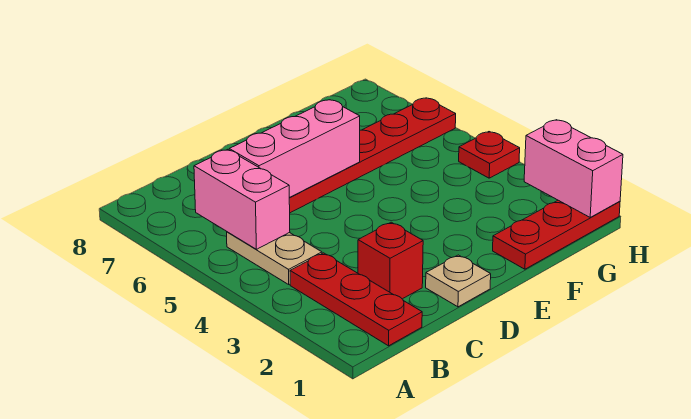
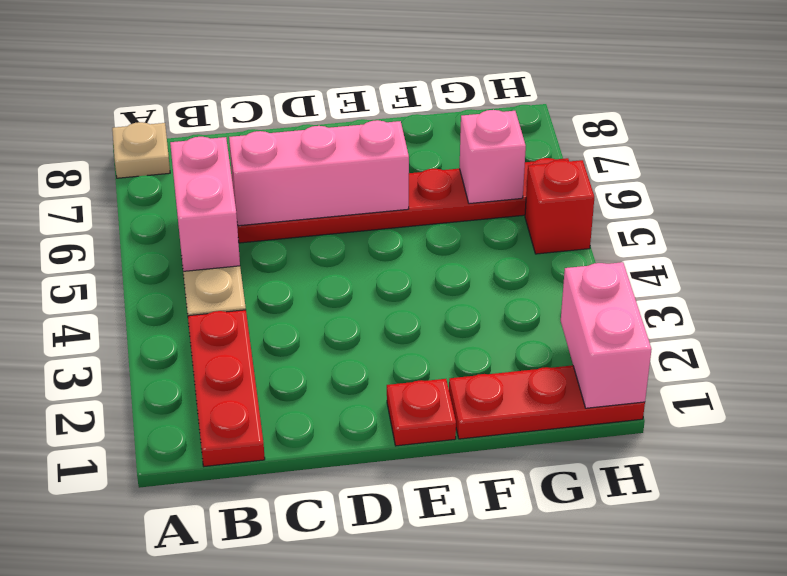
red brick C2 level 1 -> red brick H5 level 1
tan plate D1 level 1 -> tan plate A8 level 1
none -> pink brick G6 level 2
red plate H4 level 1 -> red plate E1 level 1

